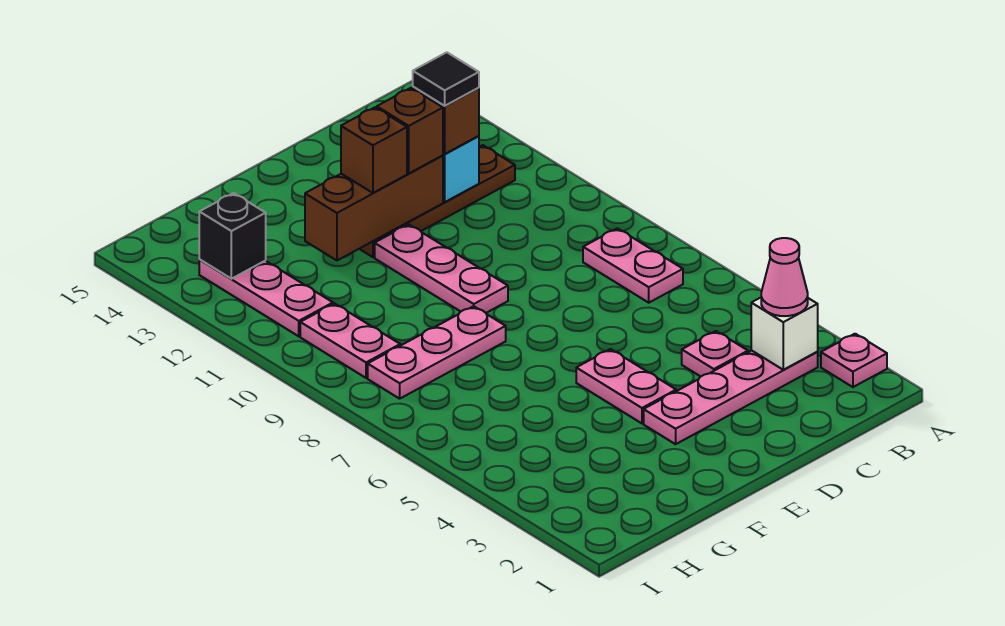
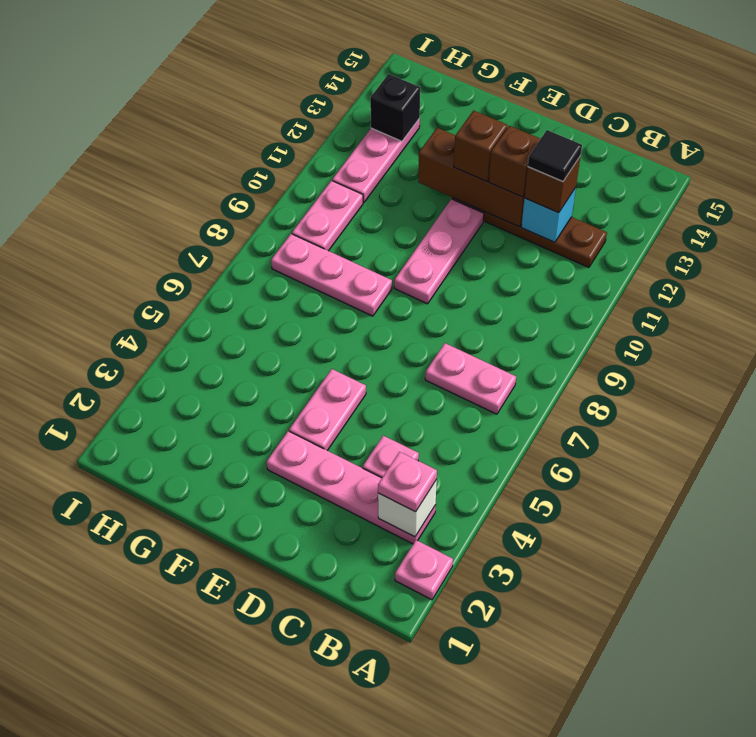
pink cone B3 level 3 -> pink plate B3 level 3
pink plate B7:B8 level 1 -> pink plate B7:C7 level 1

